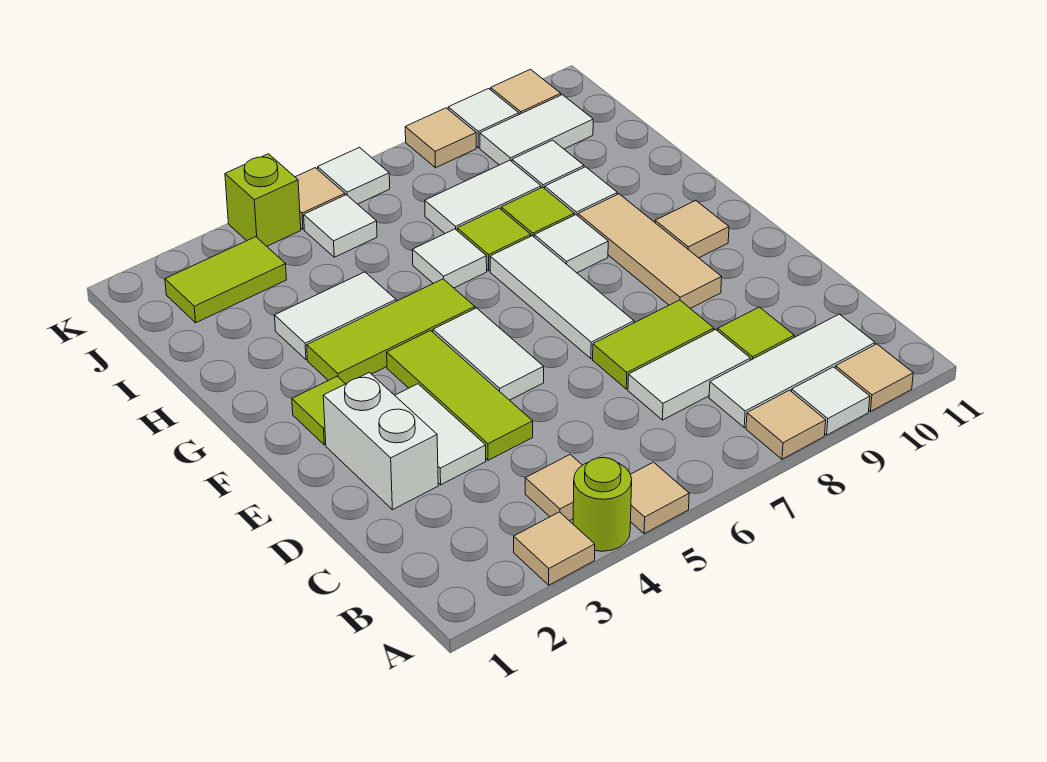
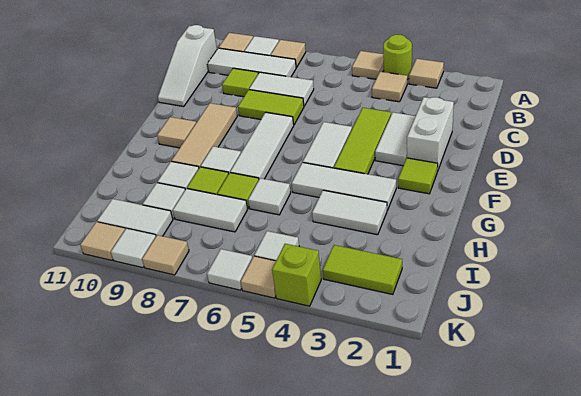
none -> white slope B11:D11 level 1 top B
lime tile G3:G5 level 1 -> white tile G3:G5 level 1

